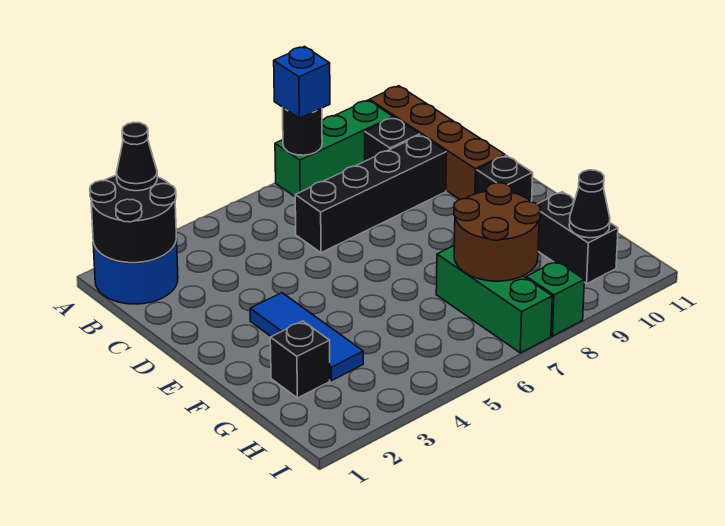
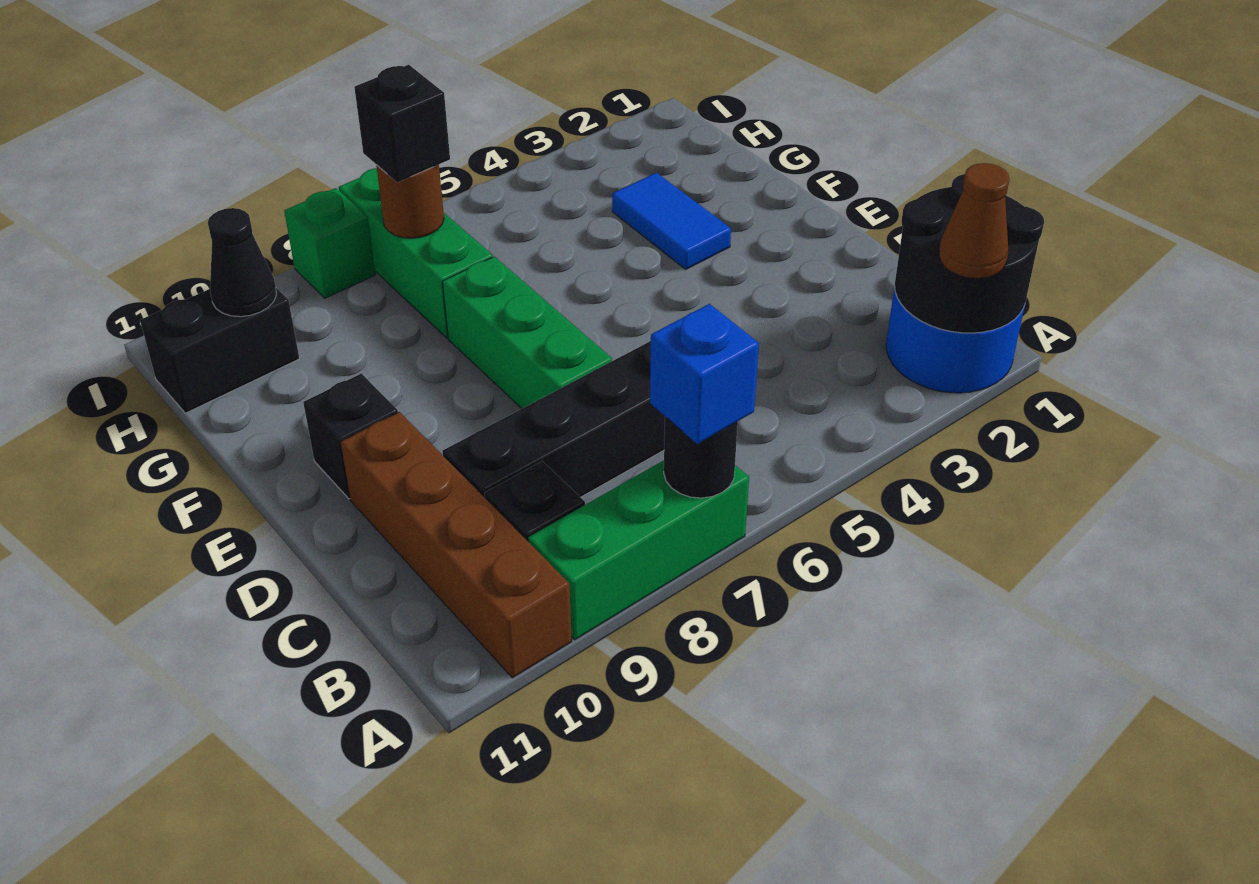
black cone A2 level 3 -> brown cone A2 level 3
none -> green brick D7:F7 level 1
blue tile E3:G3 level 1 -> blue tile F3:G3 level 1
black brick G2 level 1 -> black brick H7 level 3
brown round brick G7:H8 level 2 -> brown round brick H7 level 2
black brick G10:H10 level 1 -> black brick H10:H11 level 1

